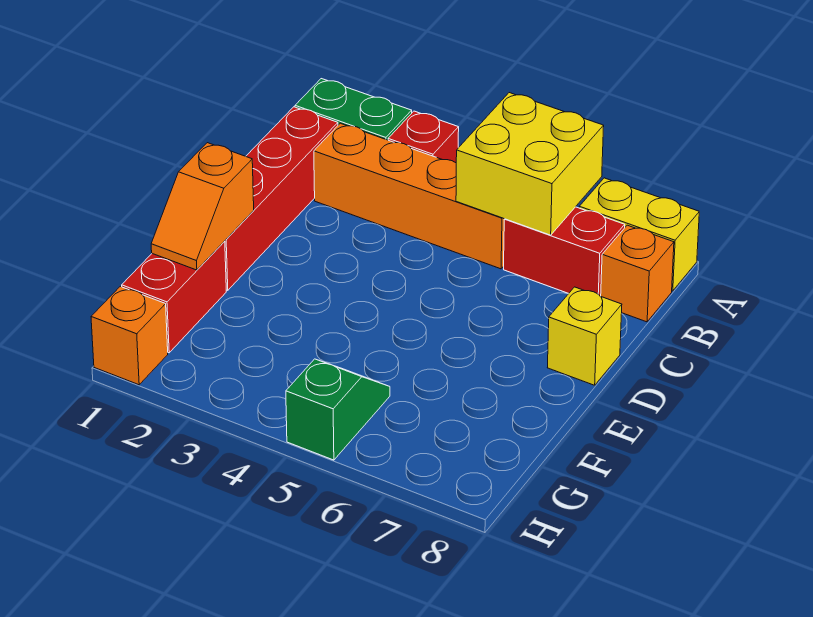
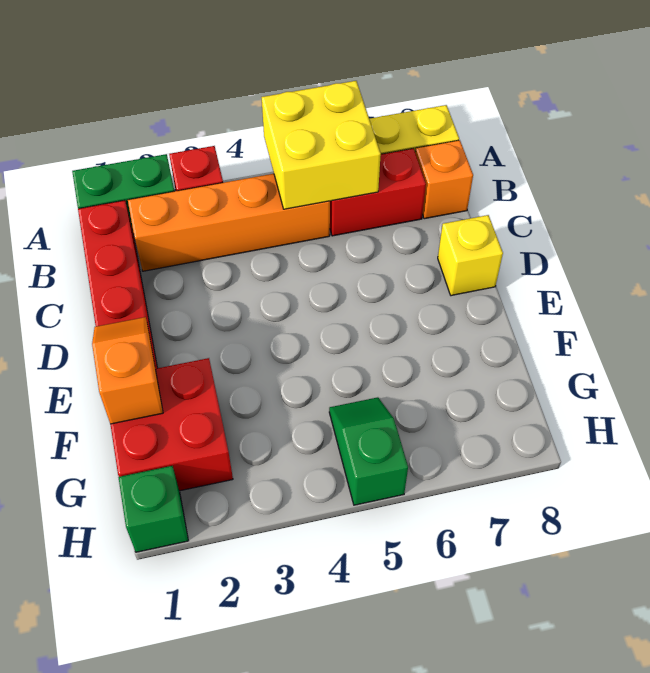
orange slope E1:F1 level 2 top E -> orange slope E1:F1 level 2 top F
red brick F1:G1 level 1 -> red brick F1:G2 level 1
orange brick H1 level 1 -> green brick H1 level 1

